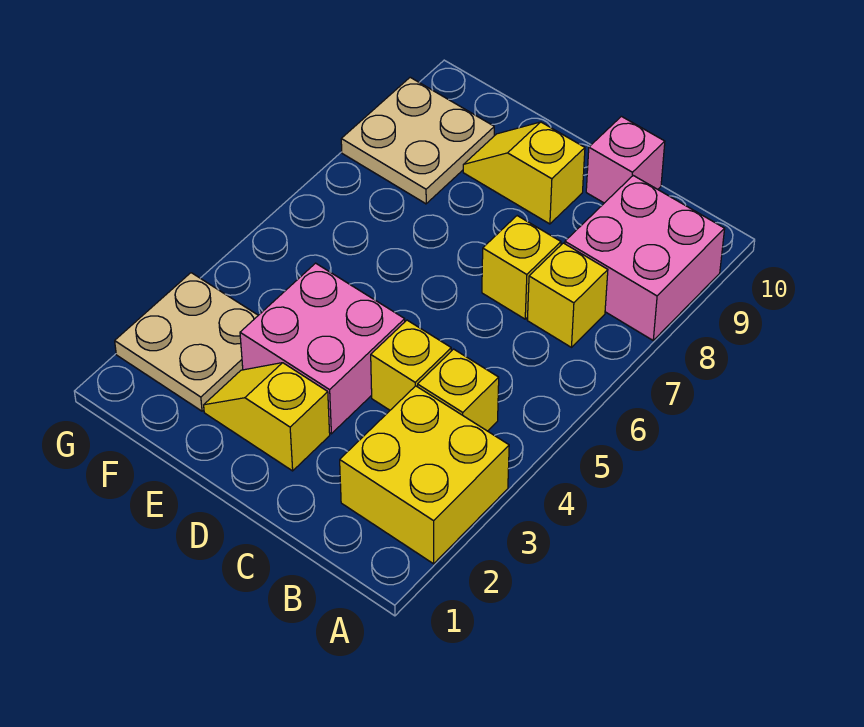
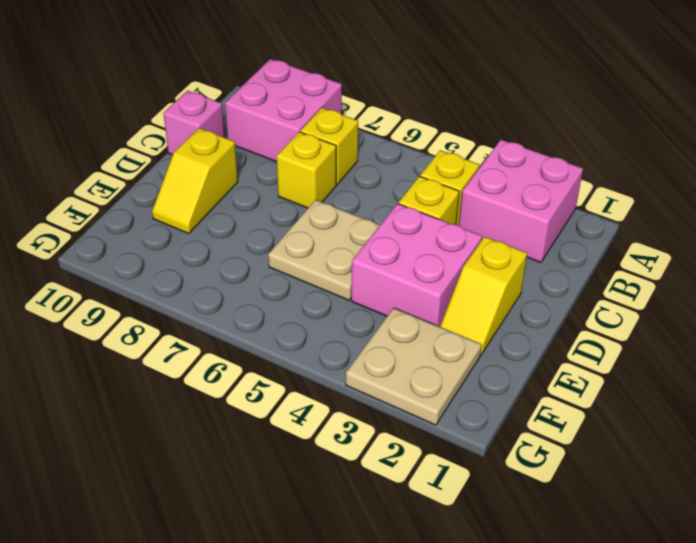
yellow brick A2:B3 level 1 -> pink brick A2:B3 level 1
tan plate F8:G9 level 1 -> tan plate D5:E6 level 1

